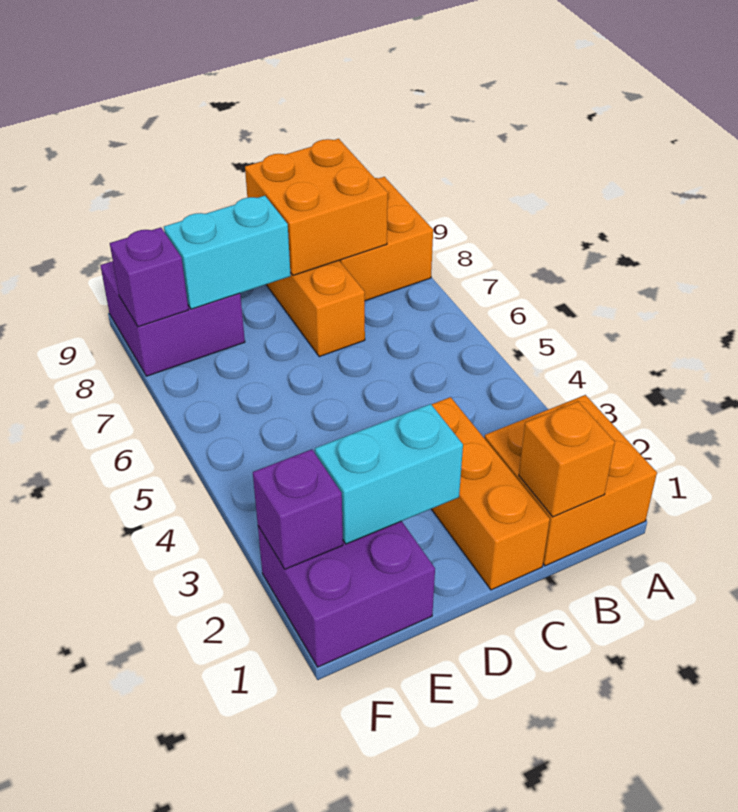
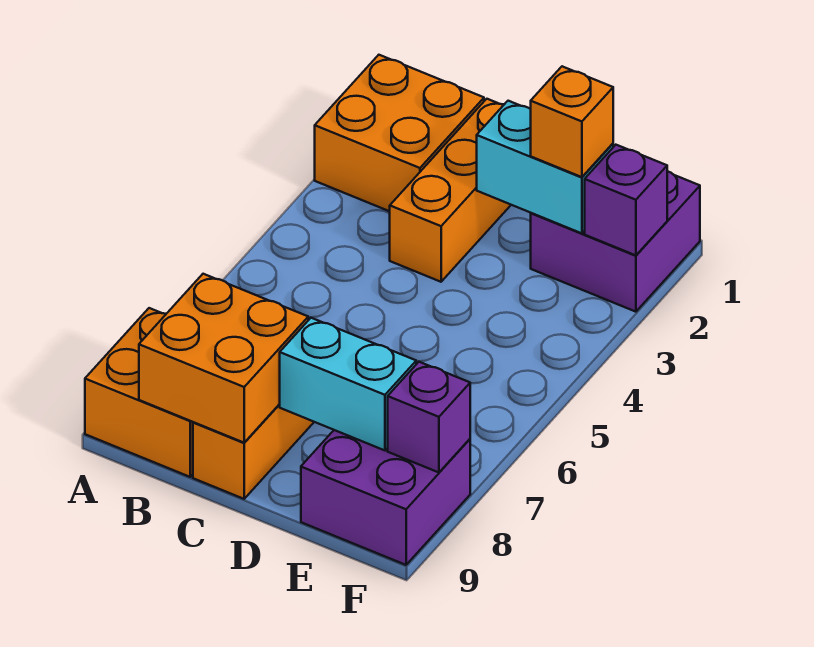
orange brick B1 level 2 -> orange brick E2 level 3

